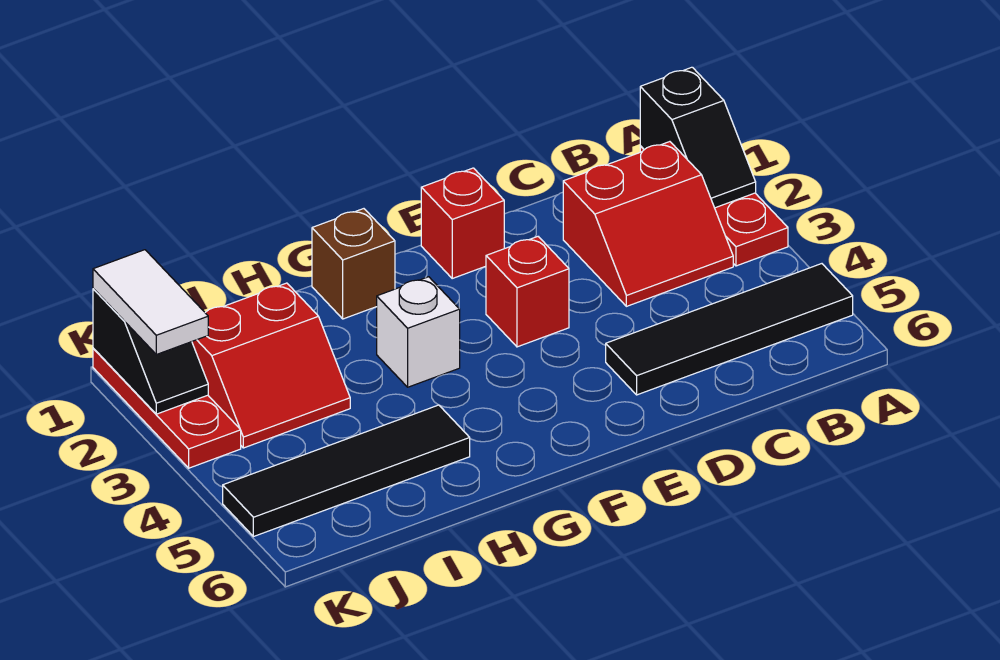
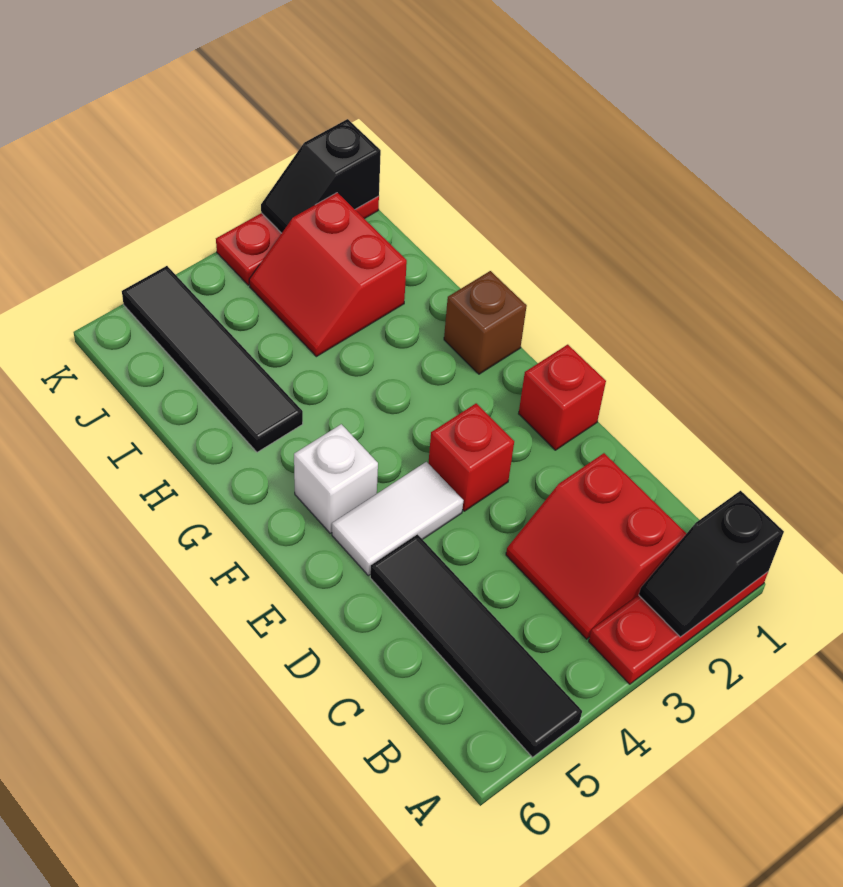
white brick G3 level 1 -> white brick F5 level 1
white tile K1:K2 level 3 -> white tile E4:E5 level 1

